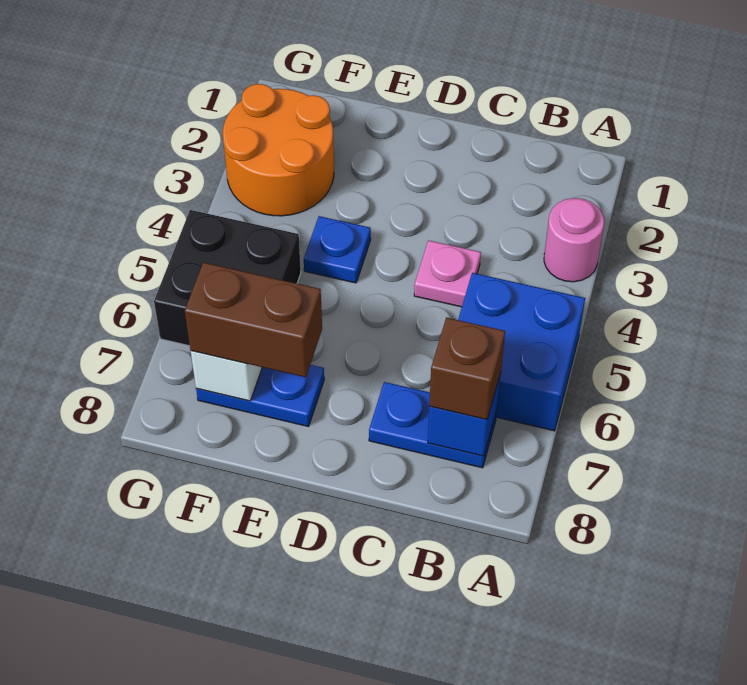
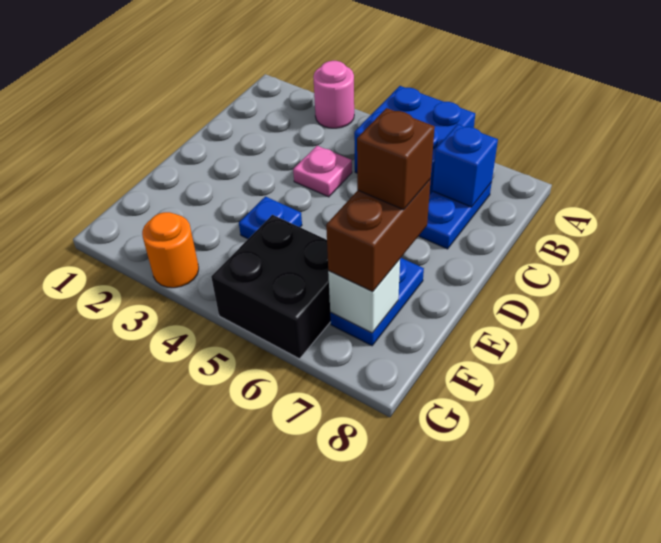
brown brick B7 level 3 -> brown brick E7 level 4
orange round brick F2:G3 level 1 -> orange round brick G3 level 1

